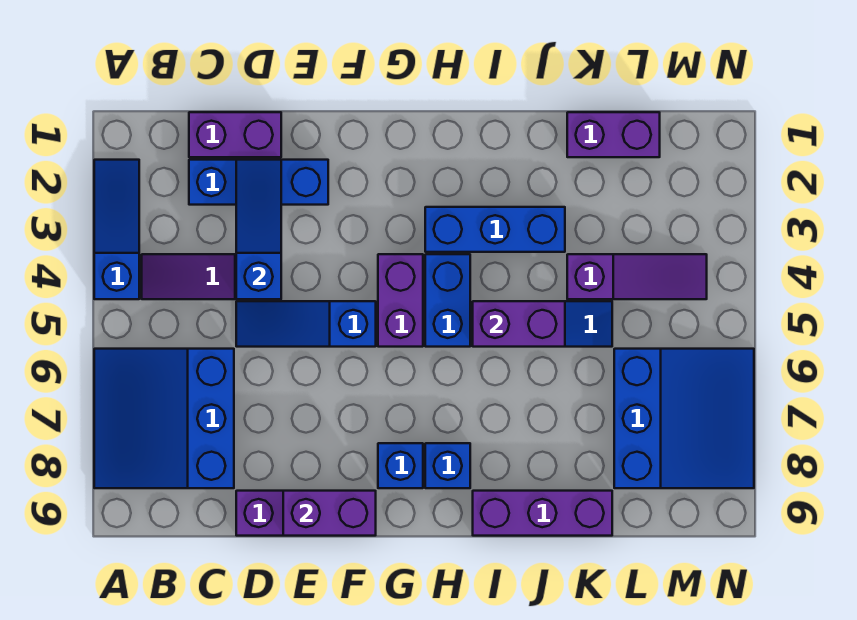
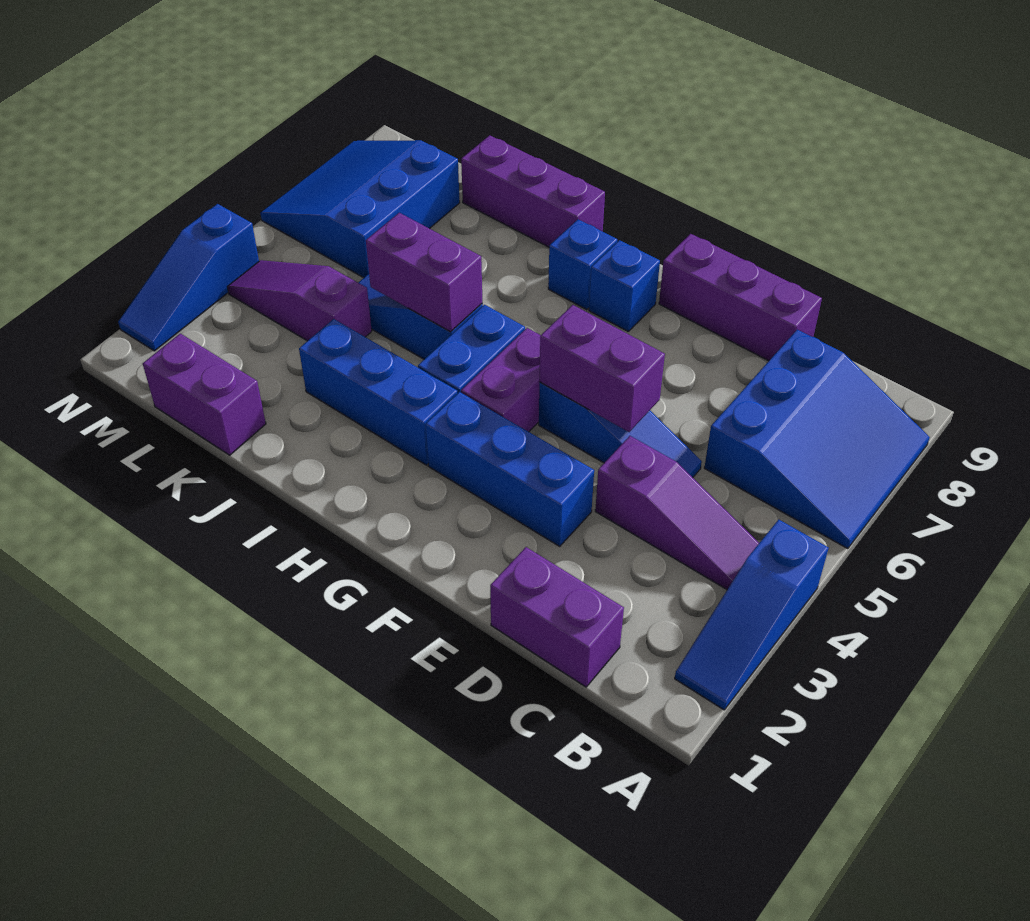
blue brick C2:E2 level 1 -> blue brick E3:G3 level 1
blue slope D2:D4 level 2 top 4 -> blue slope N2:N4 level 1 top 4
purple brick E9:F9 level 2 -> purple brick E5:F5 level 2

